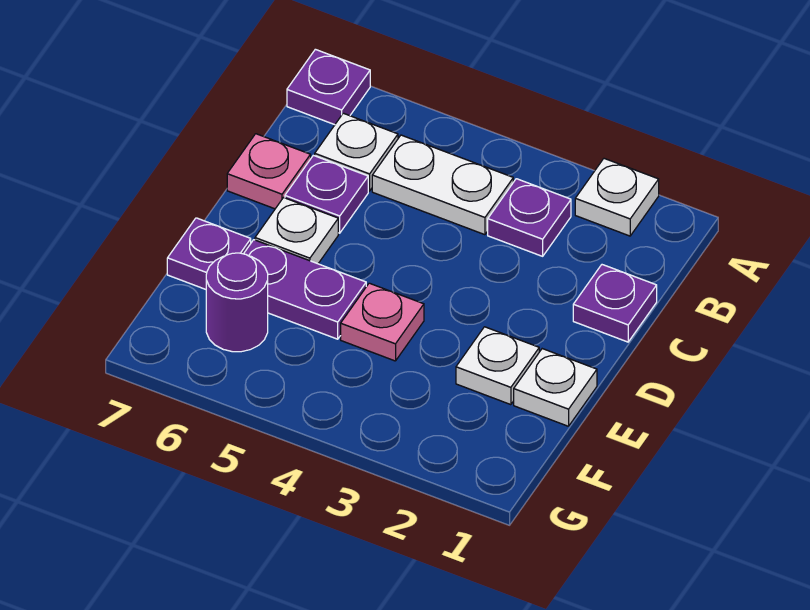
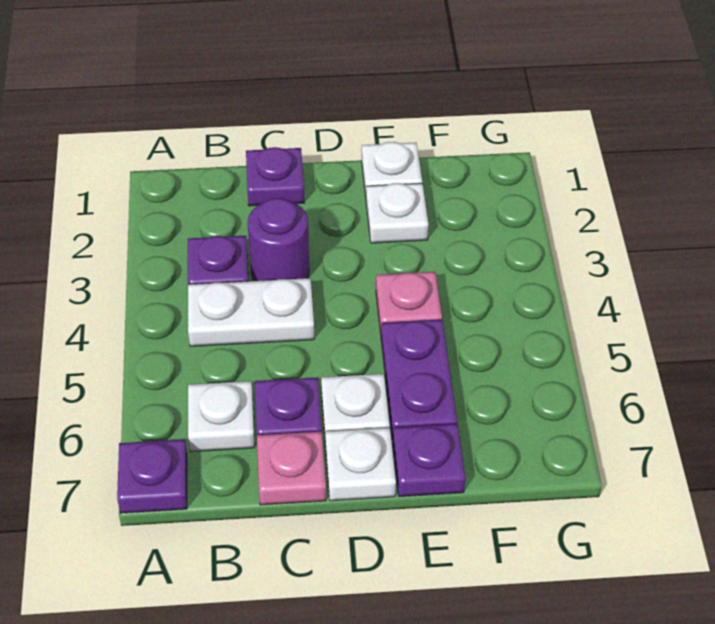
white plate A2 level 1 -> white plate D7 level 1
white plate B4:B5 level 1 -> white plate B4:C4 level 1
purple round brick F6 level 1 -> purple round brick C3 level 1

